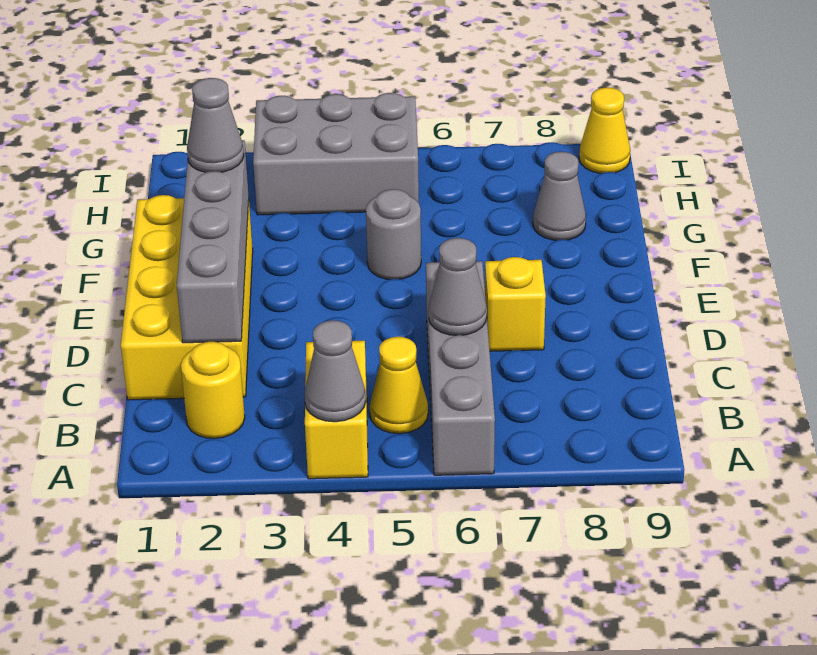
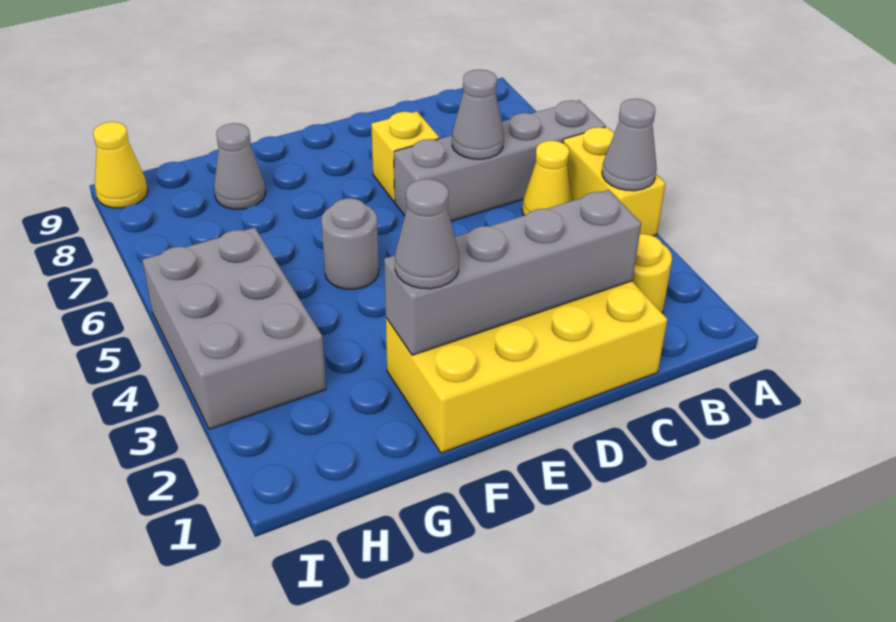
yellow brick A4:B4 level 1 -> yellow brick A4:A5 level 1

